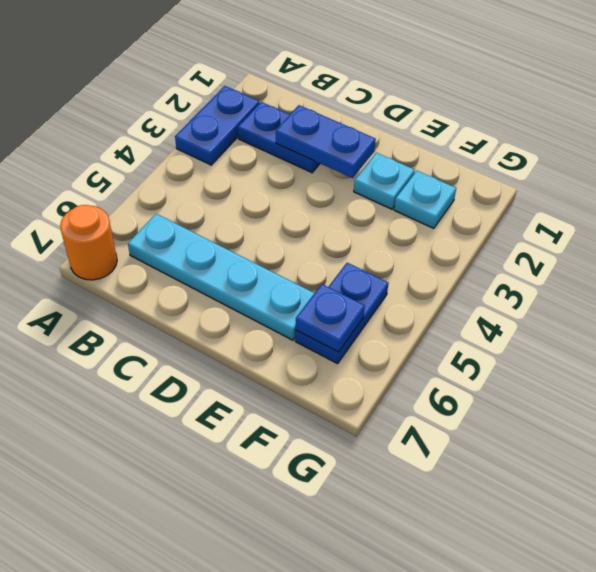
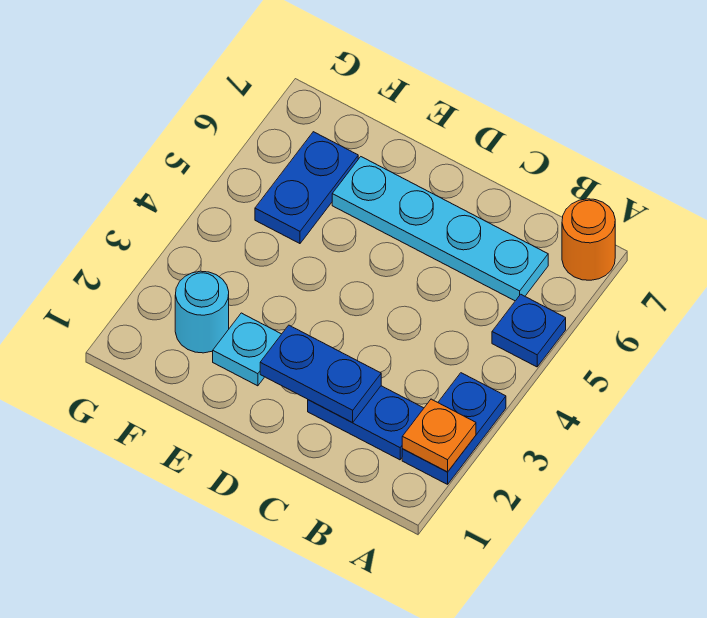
none -> orange plate A2 level 2
cyan plate F2 level 1 -> cyan round brick F2 level 1
blue plate F6 level 2 -> blue plate A5 level 1

